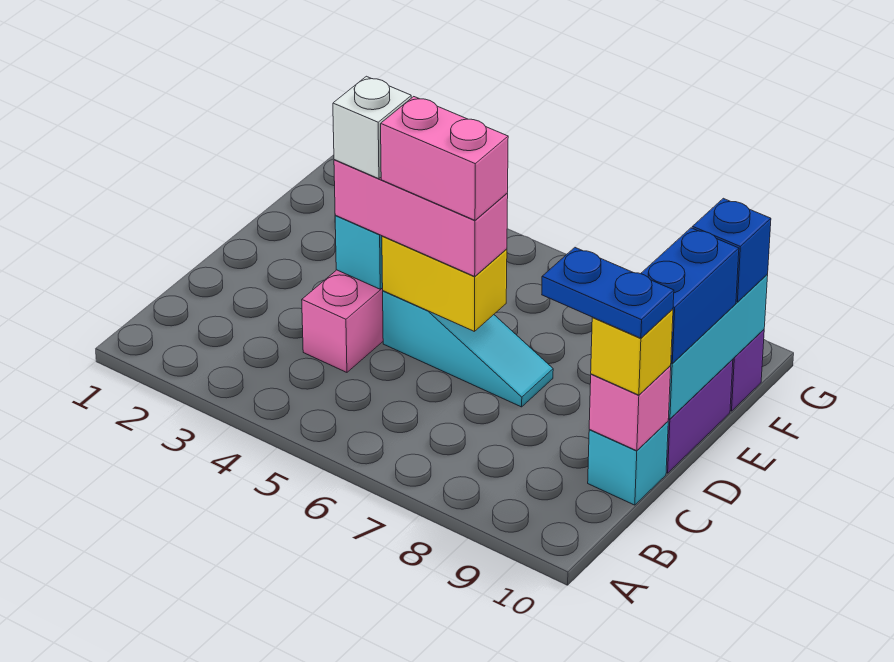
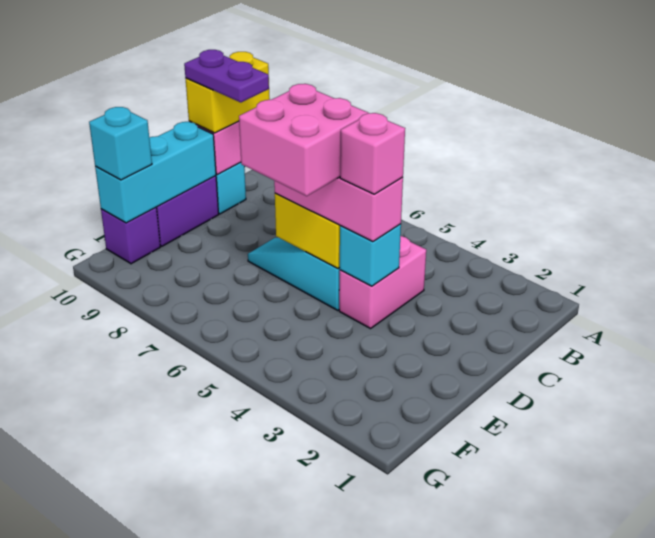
blue plate C9:C10 level 4 -> purple plate C9:C10 level 4
yellow brick C10 level 3 -> yellow brick B10:C10 level 3
white brick D4 level 4 -> pink brick D4 level 4
pink brick D5:D6 level 4 -> pink brick D5:E6 level 4
blue brick D10:E10 level 3 -> none
blue brick F10 level 3 -> cyan brick F10 level 3

